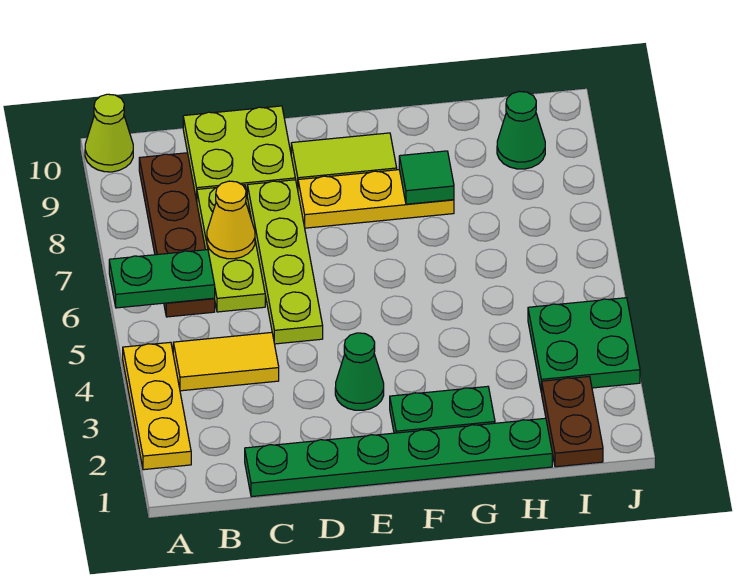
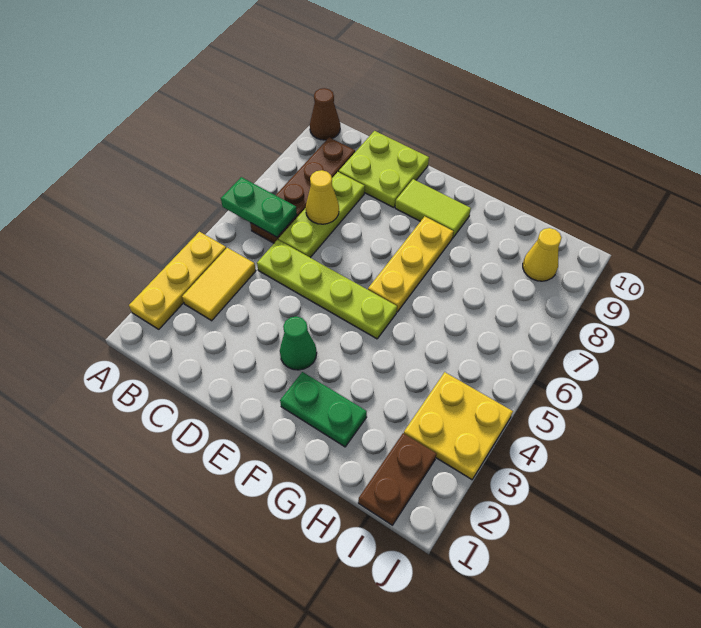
lime cone A10 level 1 -> brown cone A10 level 1
yellow tile B4:C4 level 1 -> yellow tile B3:B4 level 1
green plate C1:H1 level 1 -> none
lime plate D5:D8 level 1 -> lime plate C5:F5 level 1
yellow plate E8:G8 level 1 -> yellow plate F6:F8 level 1
green tile G8 level 2 -> none
green plate I3:J4 level 1 -> yellow plate I3:J4 level 1
green cone I9 level 1 -> yellow cone I9 level 1

